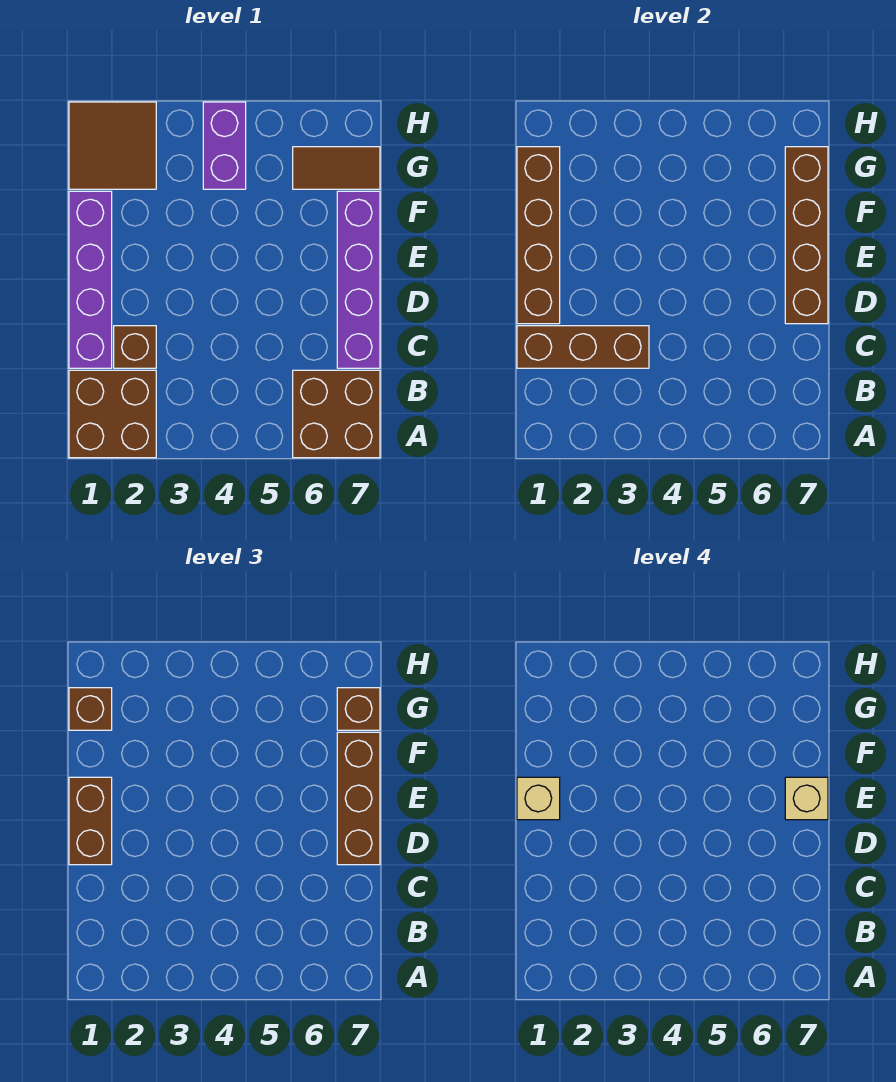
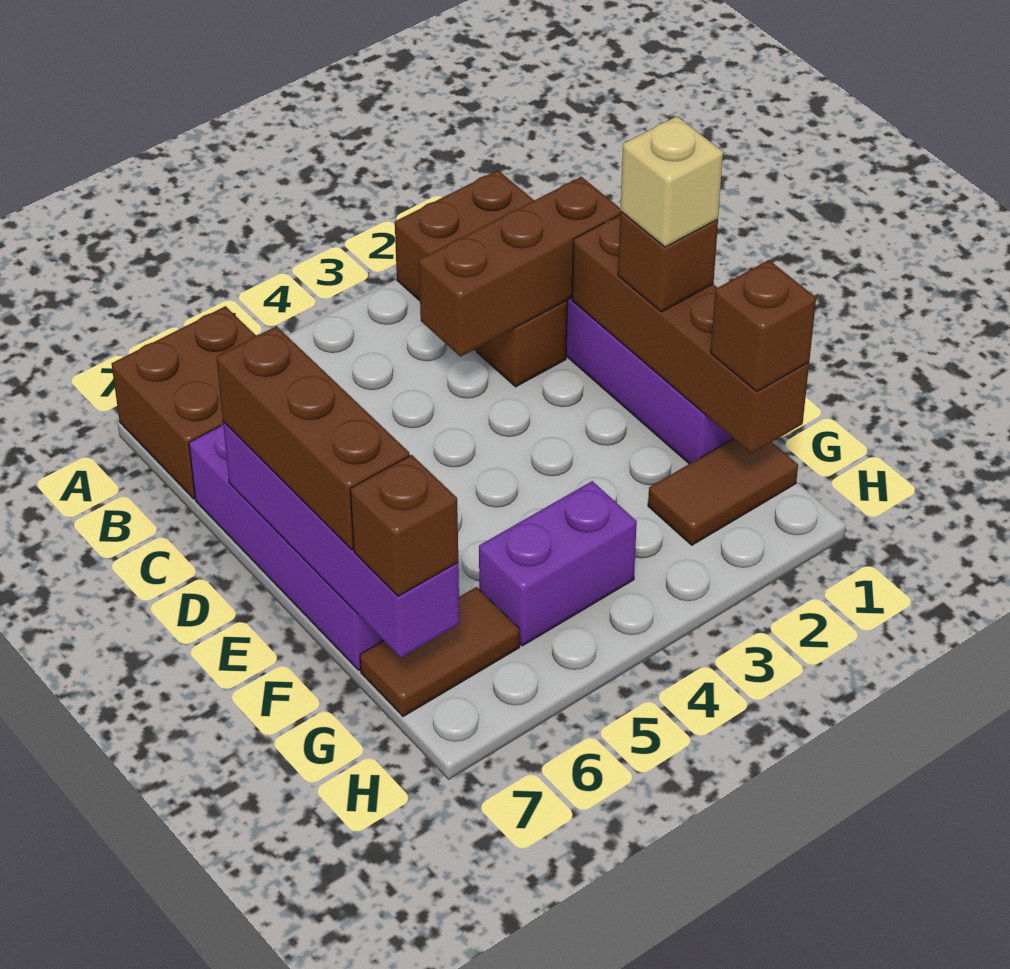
brown brick D1:E1 level 3 -> brown brick E1 level 3
brown brick D7:G7 level 2 -> purple brick D7:G7 level 2
tan brick E7 level 4 -> none
brown tile G1:H2 level 1 -> brown tile G1:G2 level 1
purple brick G4:H4 level 1 -> purple brick G4:G5 level 1

